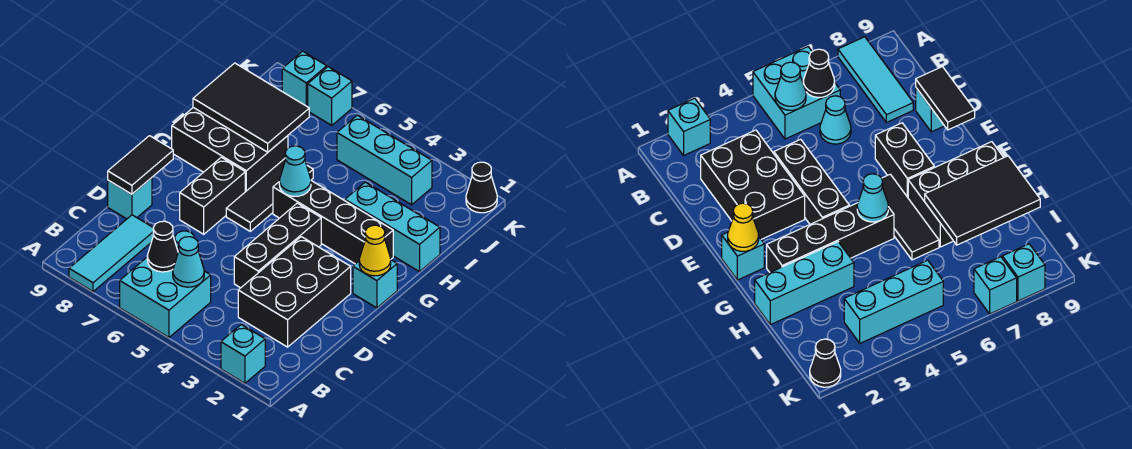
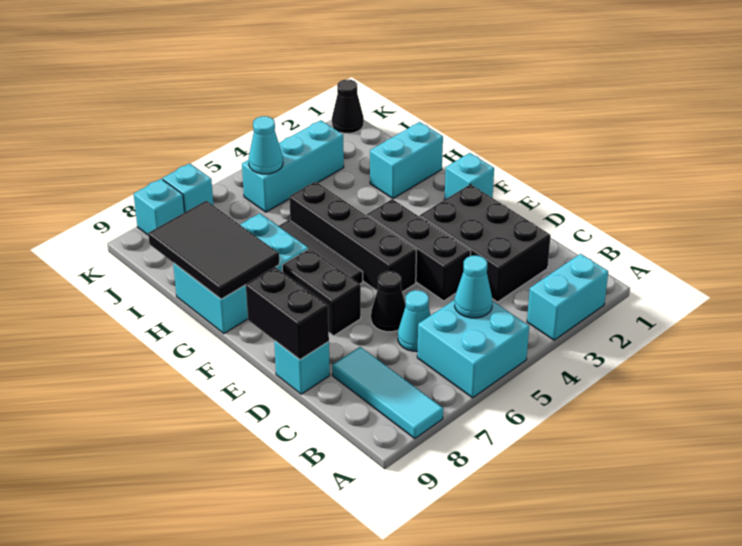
cyan brick A2 level 1 -> cyan brick A2:A3 level 1
black cone B6 level 2 -> black cone D6 level 1
black tile D9:E9 level 2 -> black brick D9:E9 level 2
yellow cone F1 level 2 -> none
black brick G2:G5 level 1 -> black brick E5:H5 level 1
cyan cone G5 level 2 -> cyan cone J5 level 2
black brick G7:H9 level 1 -> cyan brick G7:H9 level 1
cyan brick H1:H3 level 1 -> cyan brick H1:H2 level 1
black tile H7:I9 level 2 -> black tile G8:I9 level 2

